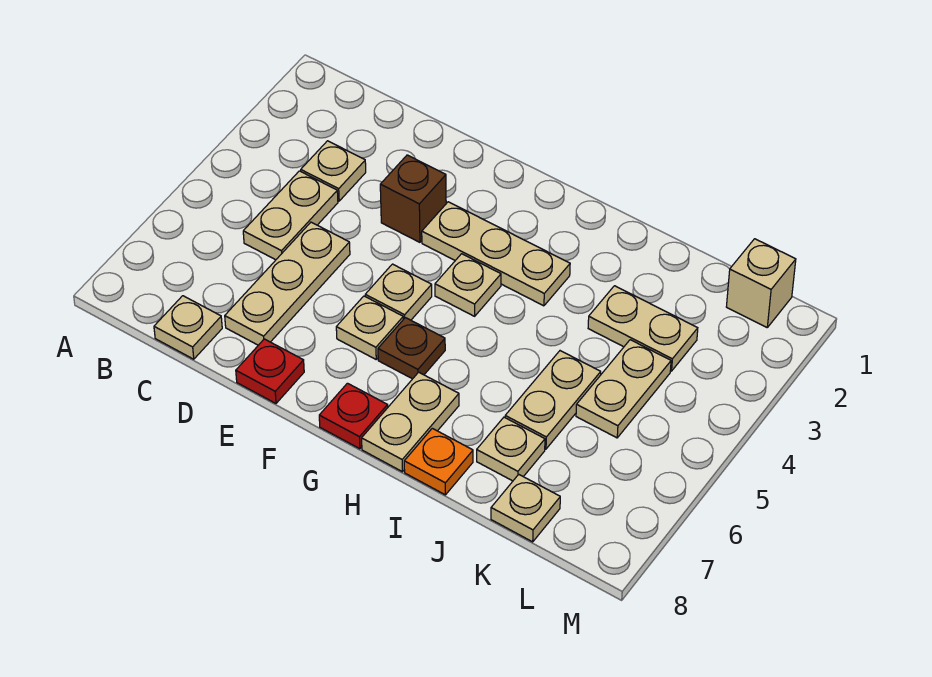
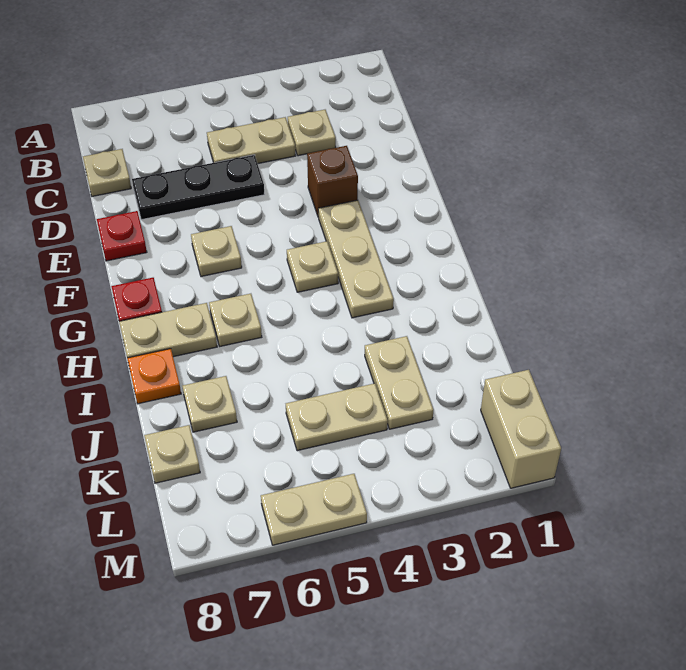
tan plate D5:D7 level 1 -> black plate D5:D7 level 1
tan plate F5 level 1 -> tan plate H6 level 1
brown plate G6 level 1 -> none
tan plate J5:J6 level 1 -> tan plate M5:M6 level 1
tan brick L1 level 1 -> tan brick L1:M1 level 1

